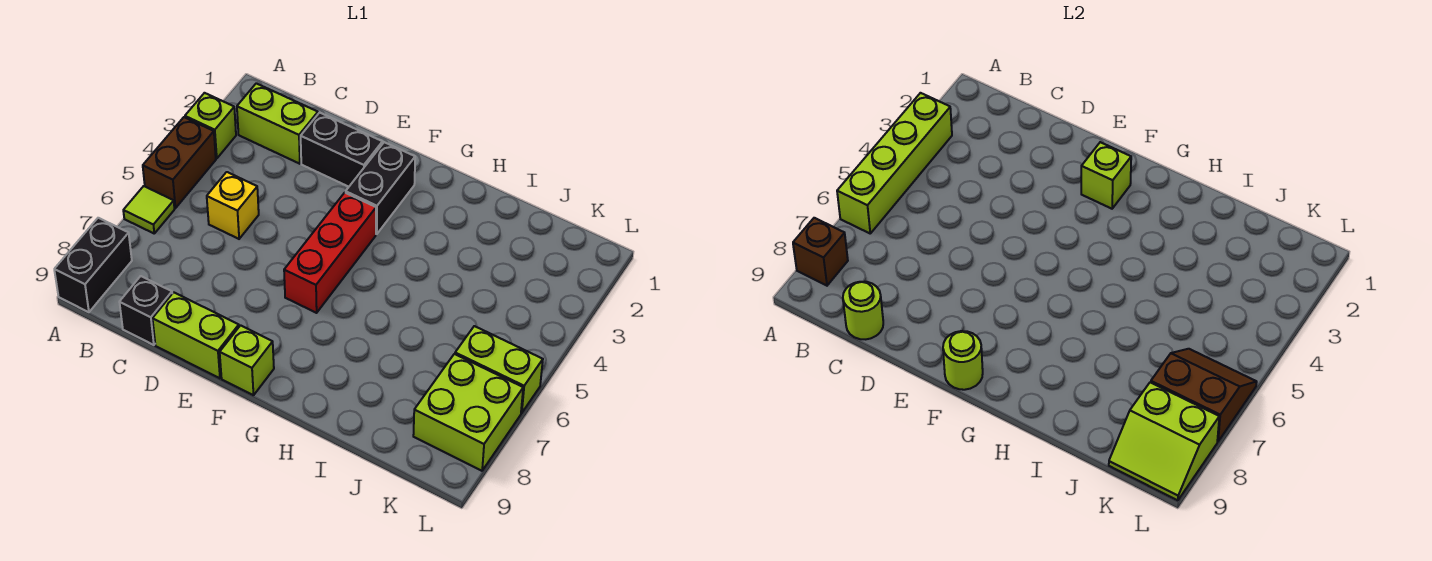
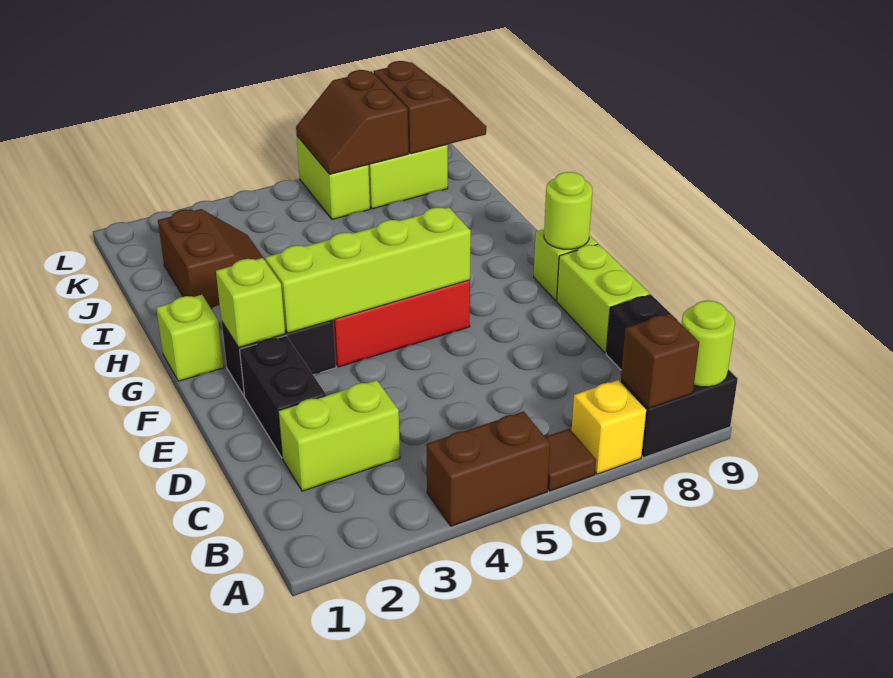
lime brick A3 level 1 -> lime brick G1 level 1
lime brick A3:A6 level 2 -> lime brick F3:F6 level 2
lime tile A6 level 1 -> brown tile A6 level 1
lime brick B2:C2 level 1 -> lime brick C2:C3 level 1
yellow brick C5 level 1 -> yellow brick A7 level 1
lime round brick C9 level 2 -> lime round brick A9 level 2
none -> brown slope I2:J3 level 1 top 2
lime slope K8:L9 level 2 top 8 -> brown slope K8:L9 level 2 top 8

